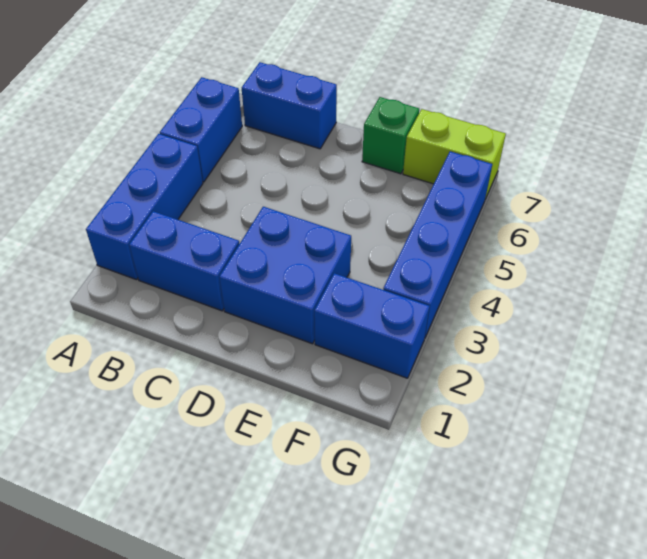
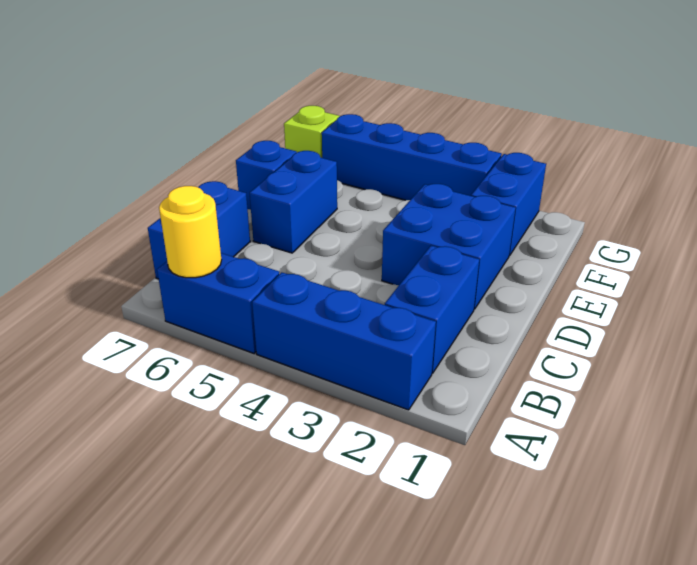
none -> yellow round brick A6 level 2
none -> blue brick D6:E6 level 1
green brick E7 level 1 -> blue brick E7 level 1
lime brick F7:G7 level 1 -> lime brick G7 level 1

